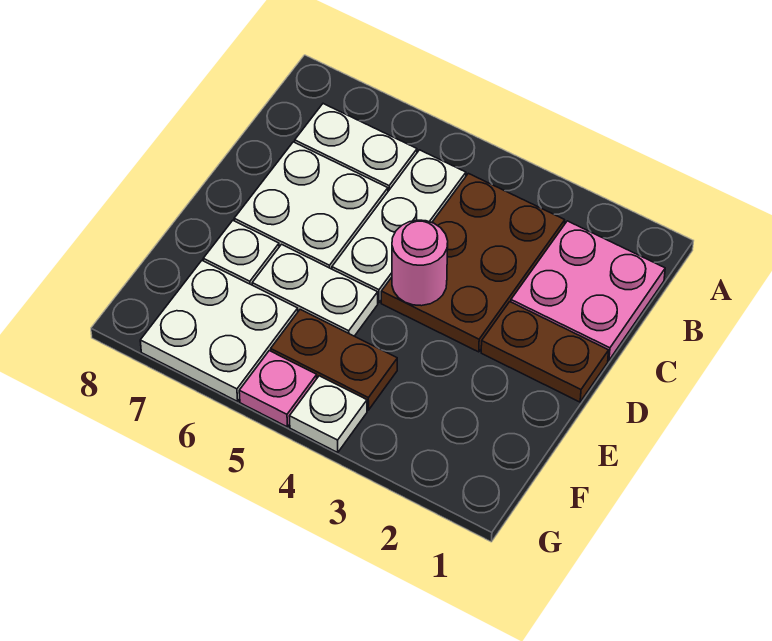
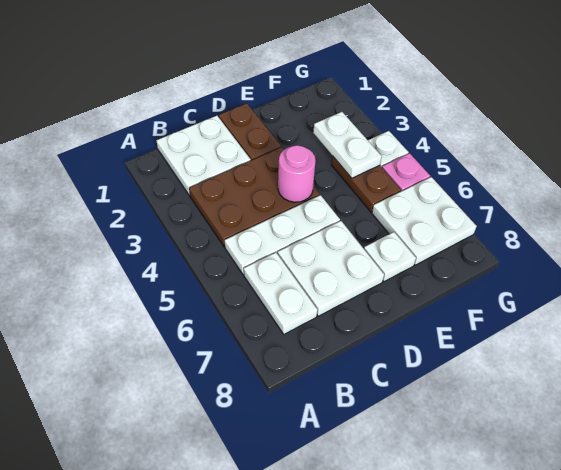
pink plate B1:C2 level 1 -> white plate B1:C2 level 1
white plate E5:E6 level 1 -> white plate F3:F4 level 2

